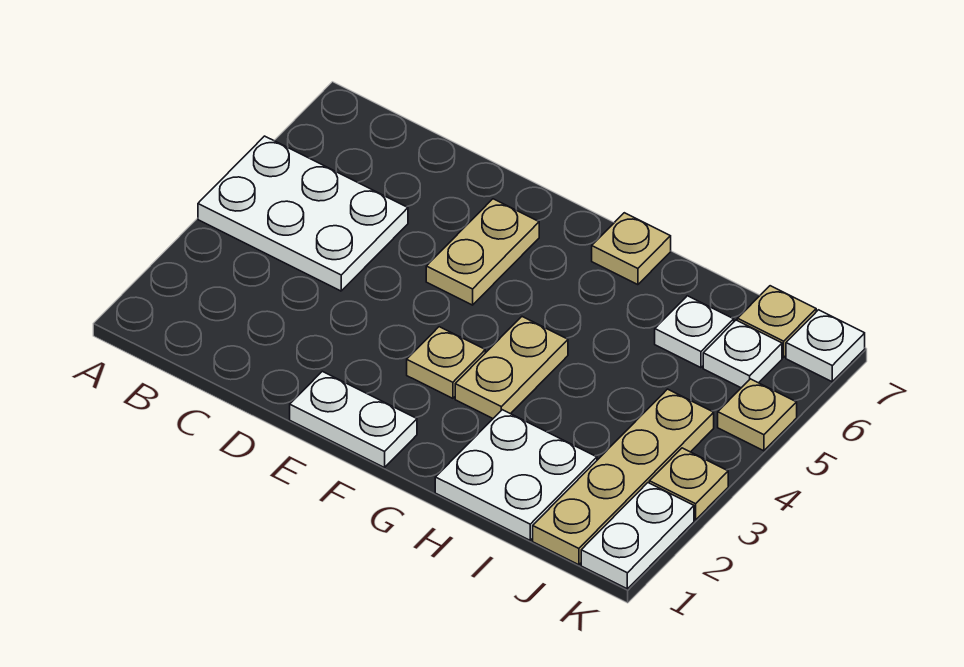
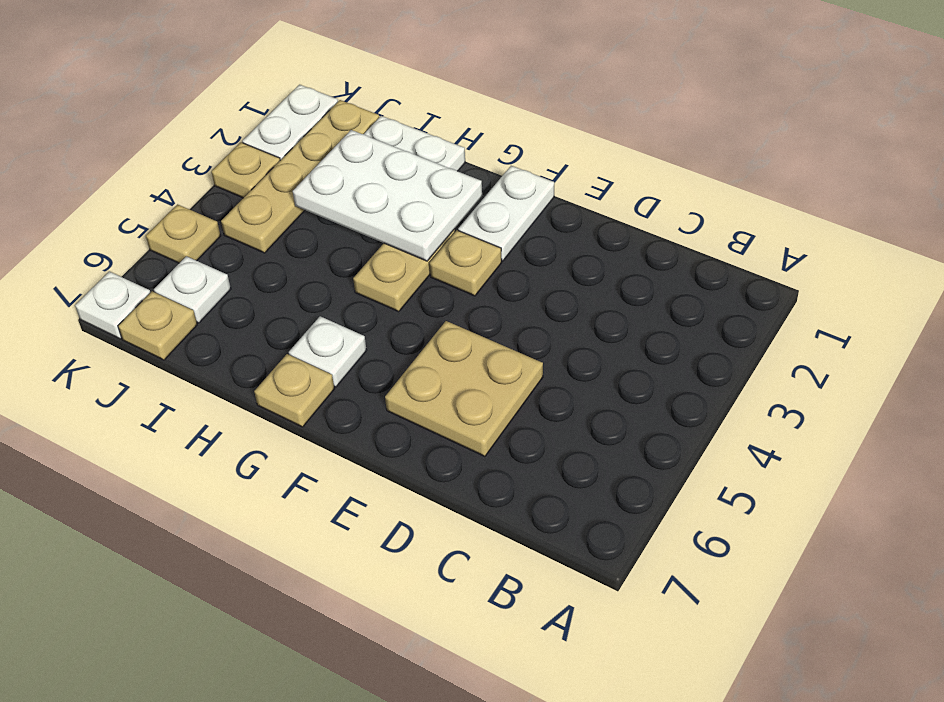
white plate A4:C5 level 1 -> white plate G2:I3 level 2
white plate E1:F1 level 1 -> white plate F1:F2 level 1
tan plate E5:E6 level 1 -> tan plate D5:E6 level 1
white plate I6 level 1 -> white plate G6 level 1

